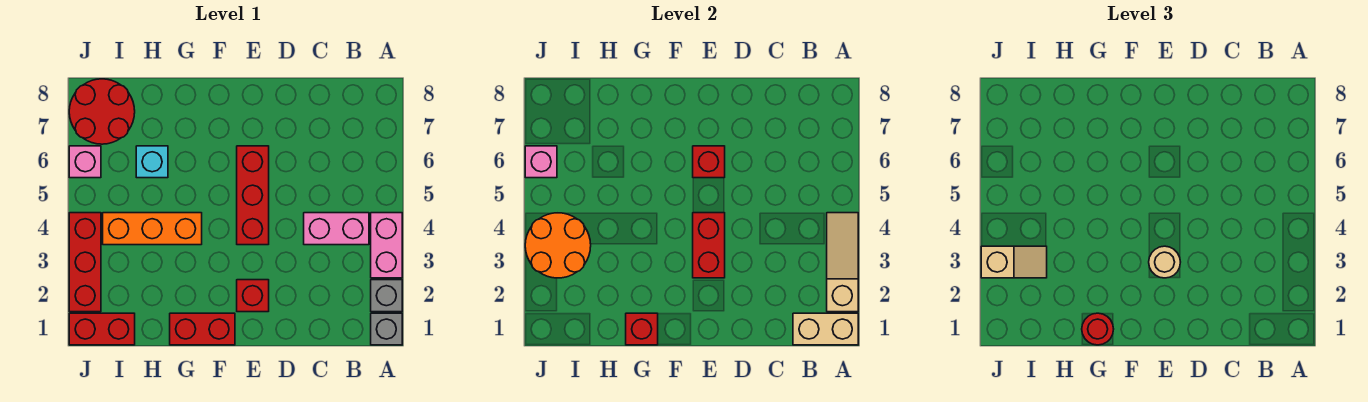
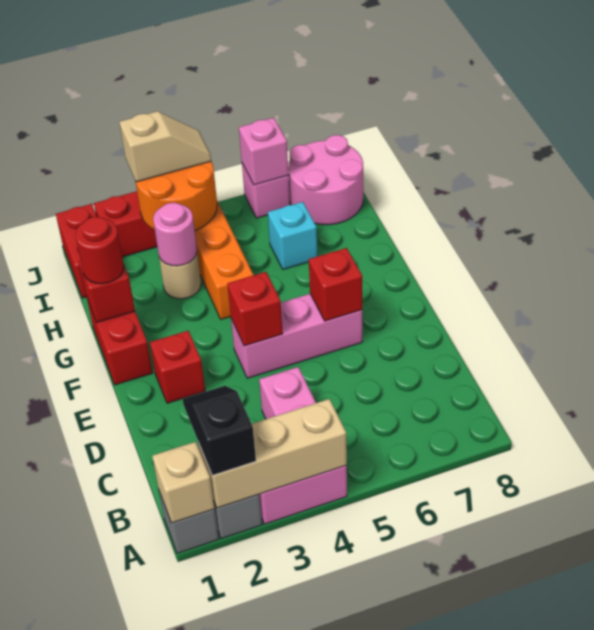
tan brick A1:B1 level 2 -> tan brick A1 level 2
tan slope A2:A4 level 2 top 2 -> tan brick A2:A4 level 2
none -> black slope A2:B2 level 3 top A
red brick E3:E4 level 2 -> red brick E4 level 2
tan round brick E3 level 3 -> tan round brick H3 level 1
red brick E4:E6 level 1 -> pink brick E4:E6 level 1
none -> pink round brick H3 level 2
tan slope I3:J3 level 3 top J -> tan slope J3:J4 level 3 top 3
red round brick I7:J8 level 1 -> pink round brick I7:J8 level 1

